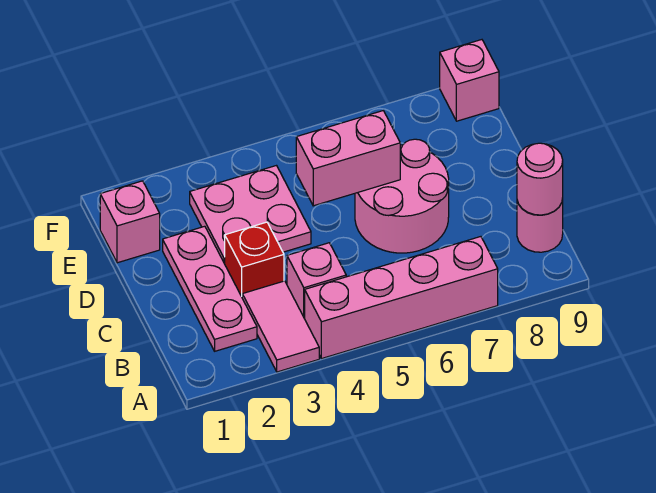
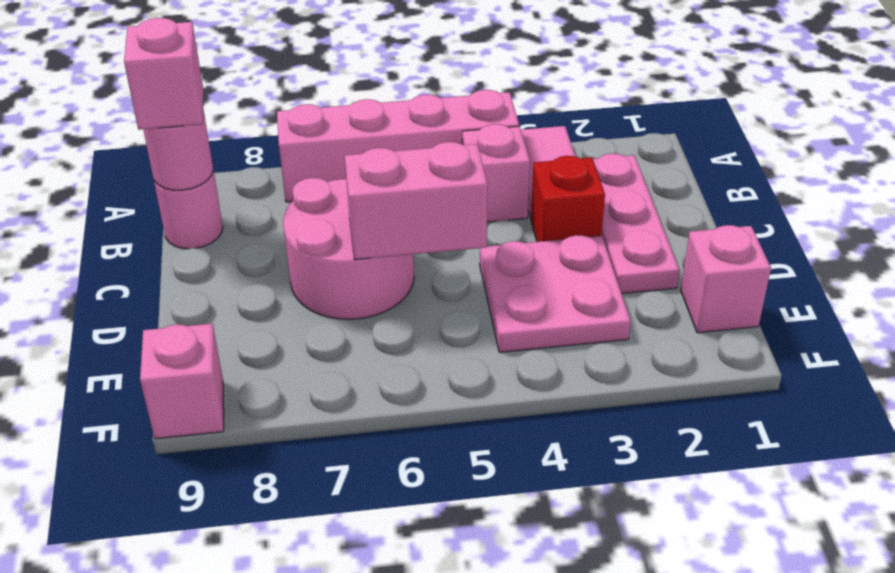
none -> pink brick B9 level 3

